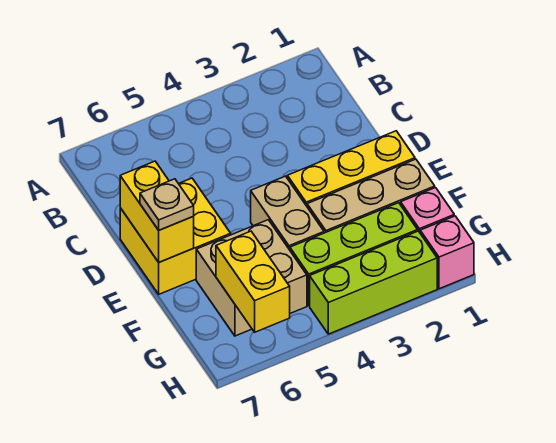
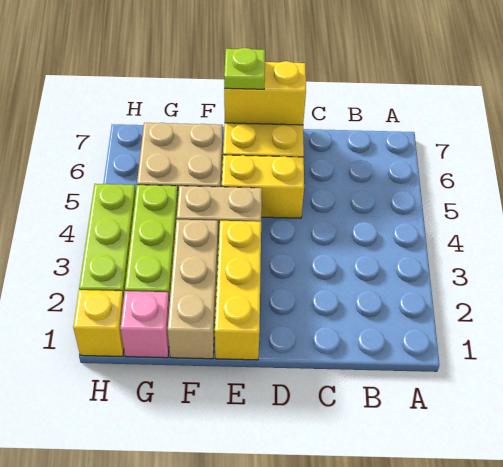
tan plate E7 level 3 -> lime plate E7 level 3
yellow brick G6:H6 level 2 -> yellow brick D5:E5 level 1
pink brick H1 level 1 -> yellow brick H1 level 1

